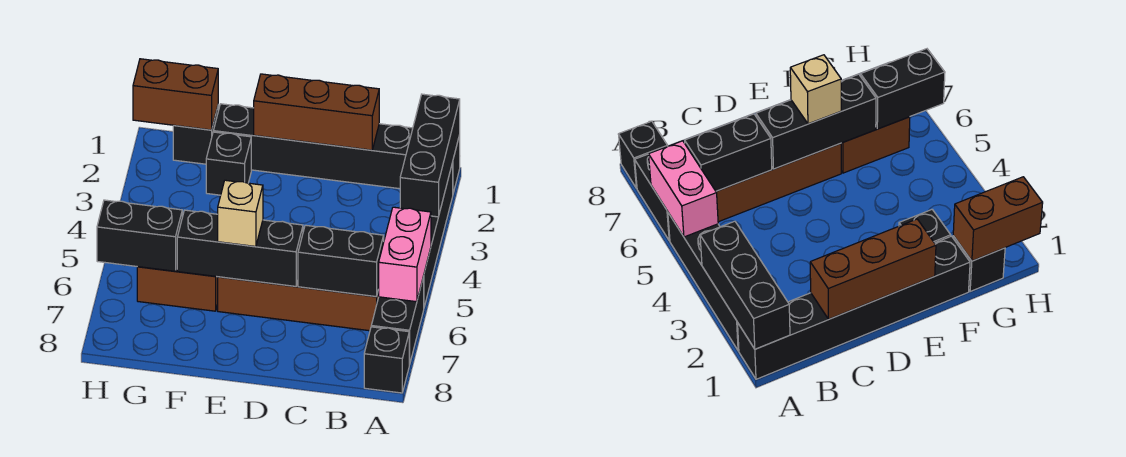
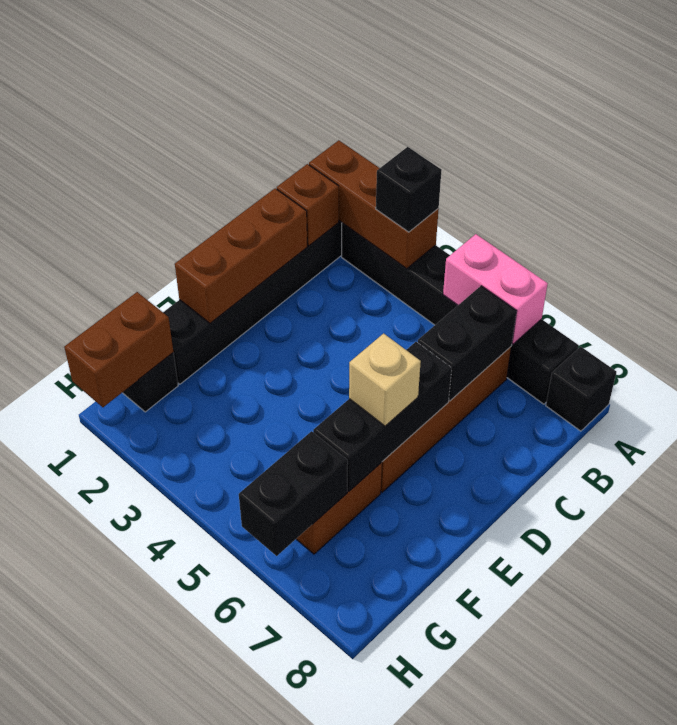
black brick A1:A3 level 2 -> brown brick A1:A3 level 2
none -> brown brick B1 level 2
black brick F2 level 1 -> black brick A3 level 3

